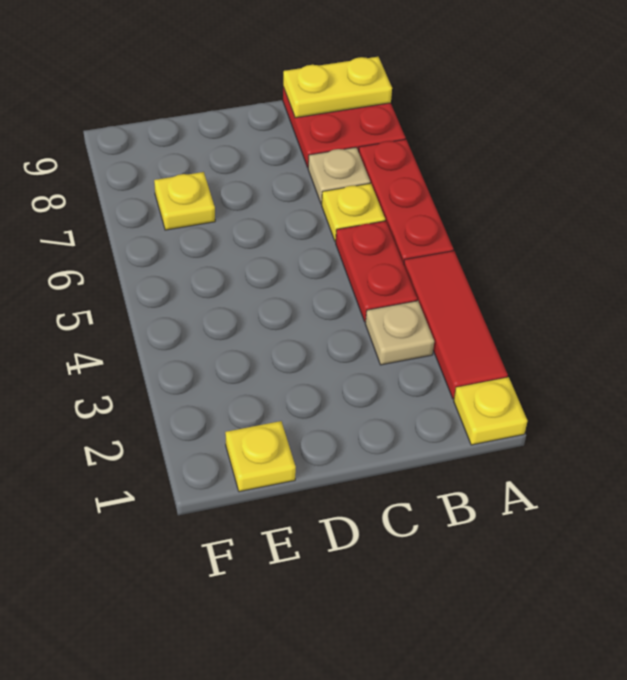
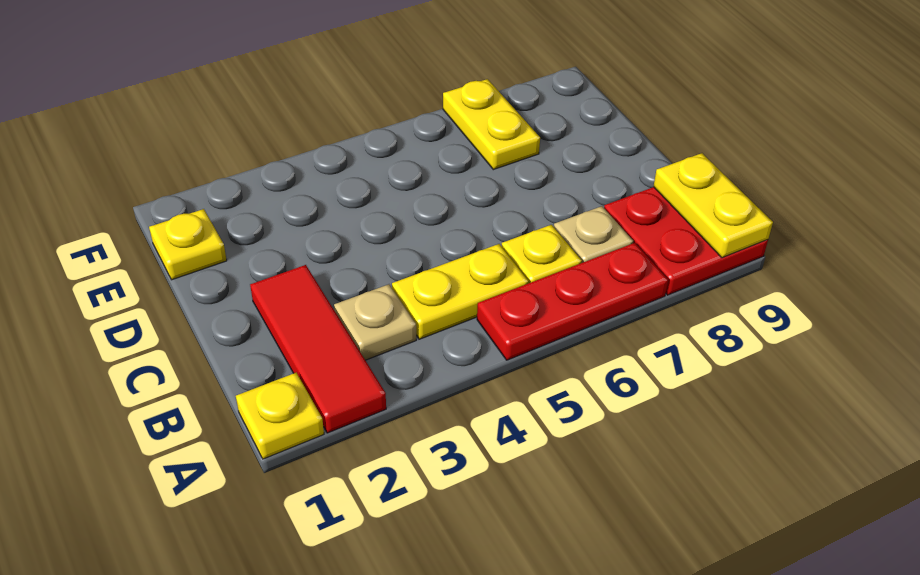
red tile A2:A4 level 1 -> red tile A2:C2 level 1
red plate B4:B5 level 1 -> yellow plate B4:B5 level 1
yellow plate E7 level 1 -> yellow plate E7:F7 level 1

